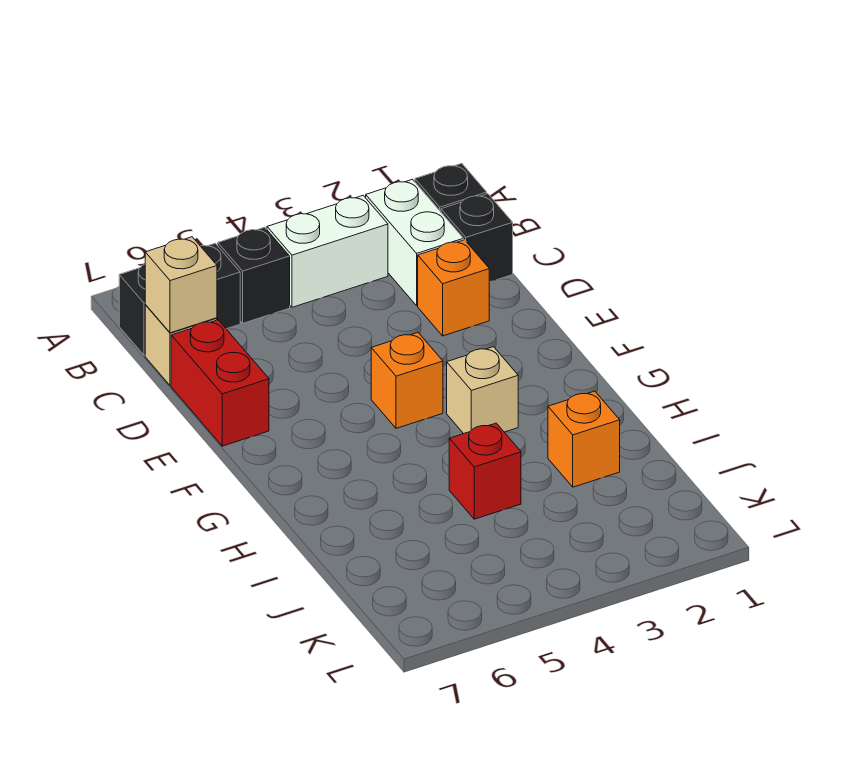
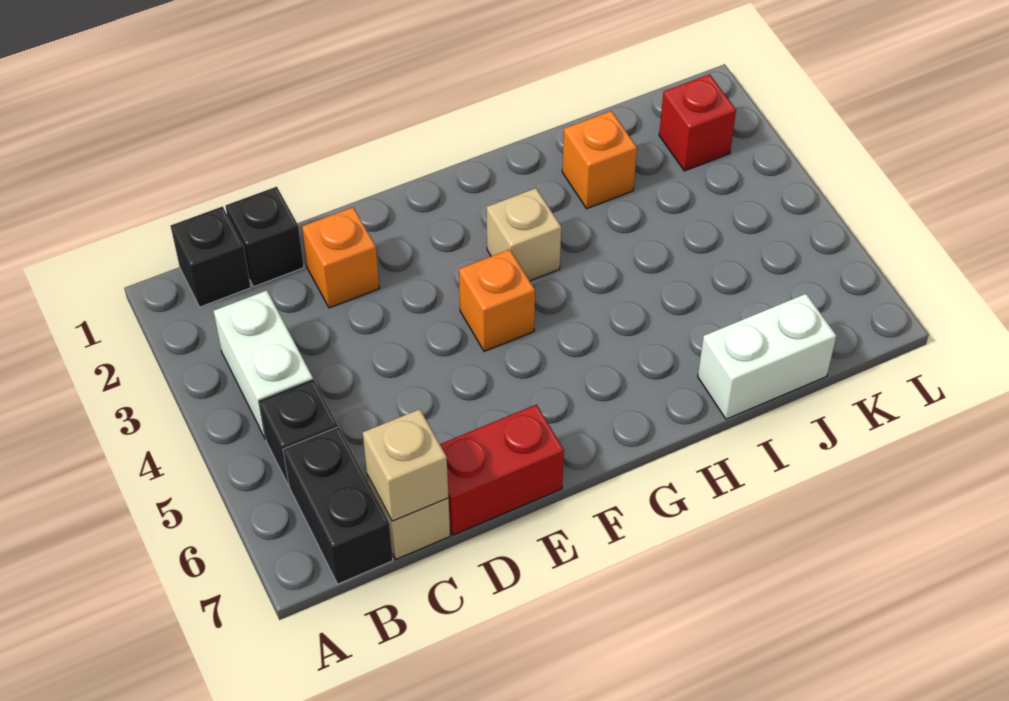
white brick B2:C2 level 1 -> white brick I7:J7 level 1
red brick I4 level 1 -> red brick K2 level 1

